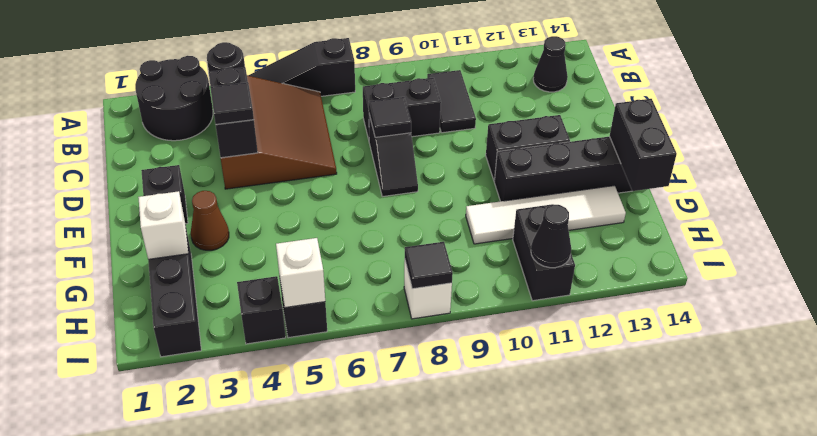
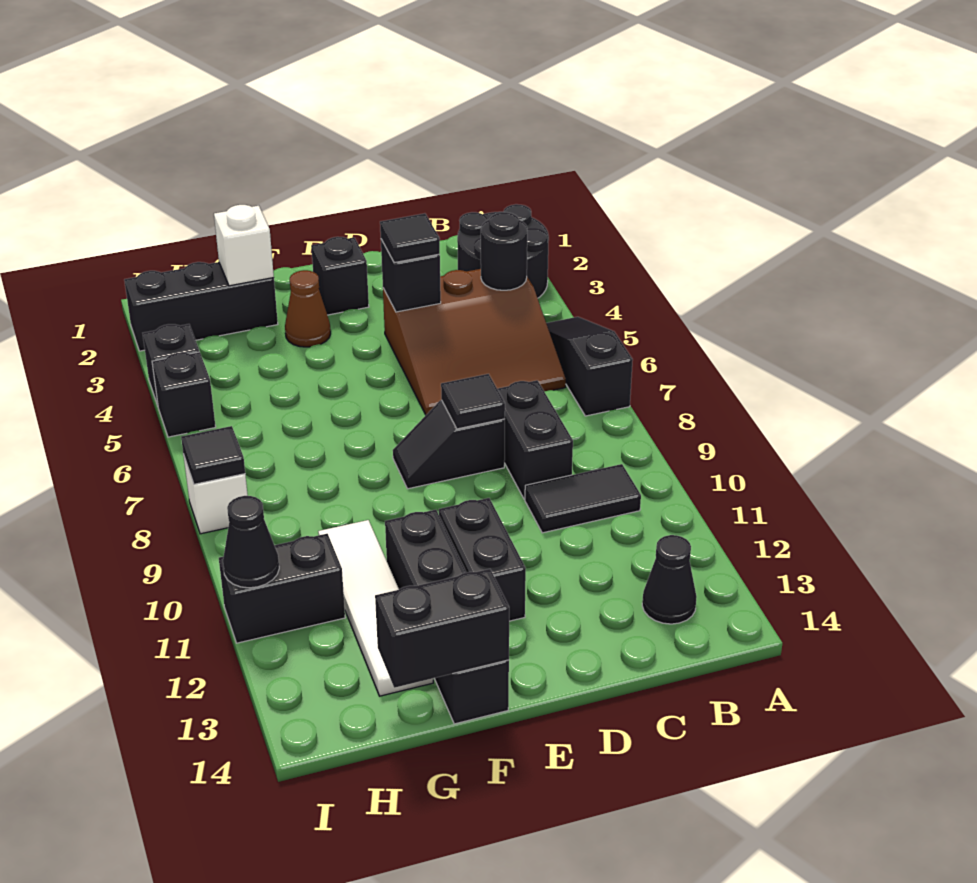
black brick C4:D4 level 2 -> black brick D4 level 2
white brick I5 level 2 -> none

